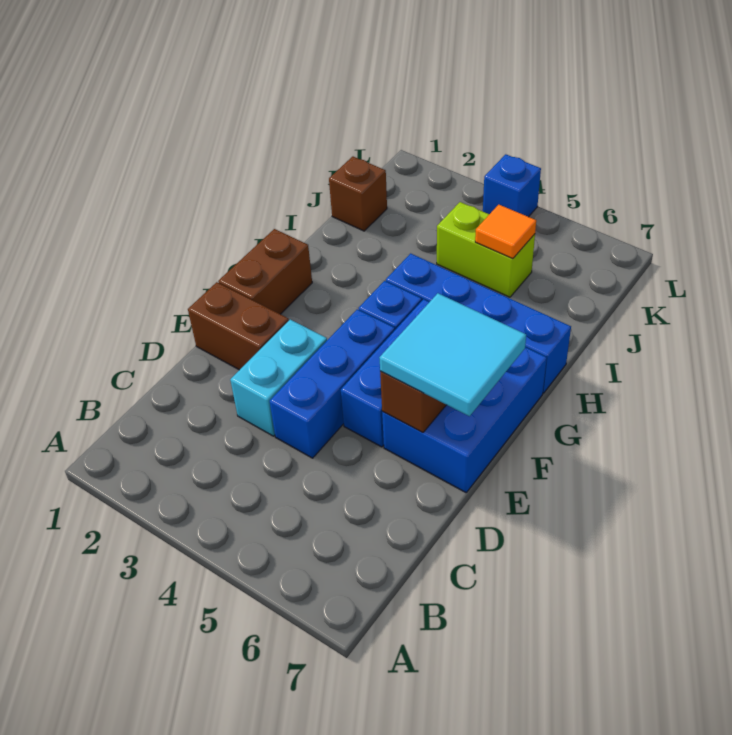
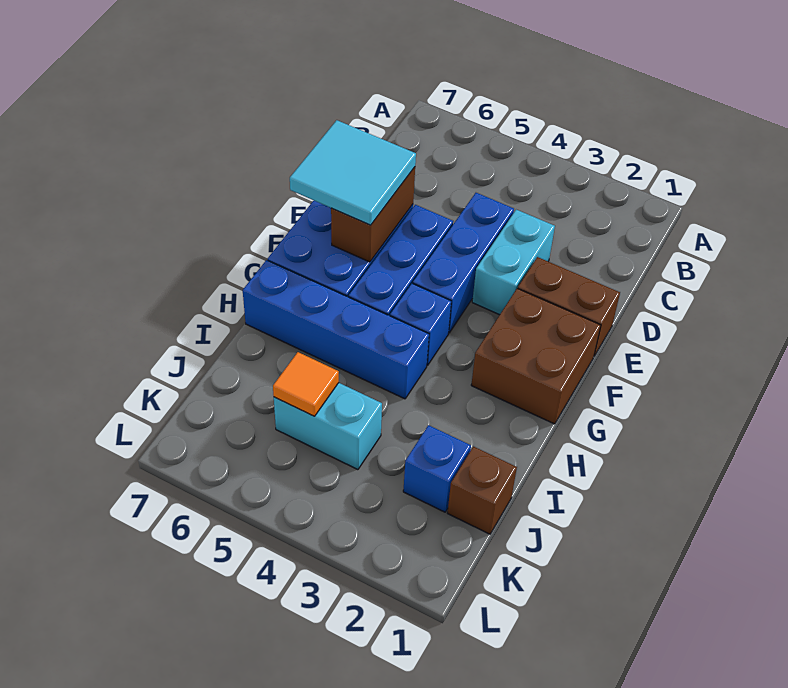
brown brick F1:G1 level 1 -> brown brick F1:G2 level 1
lime brick J4:J5 level 1 -> cyan brick J4:J5 level 1
blue brick L4 level 1 -> blue brick J2 level 1

